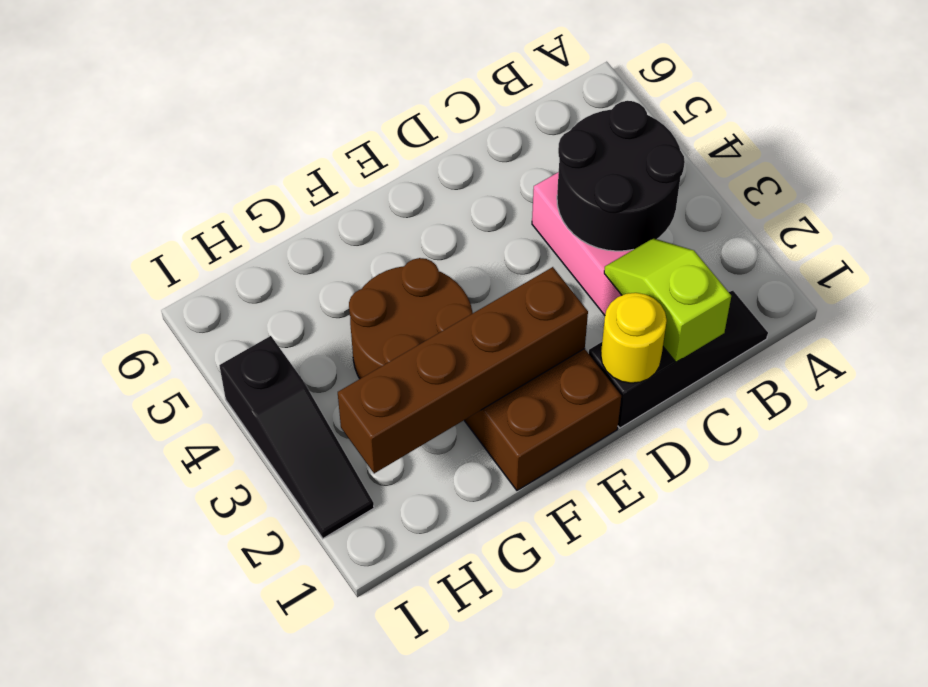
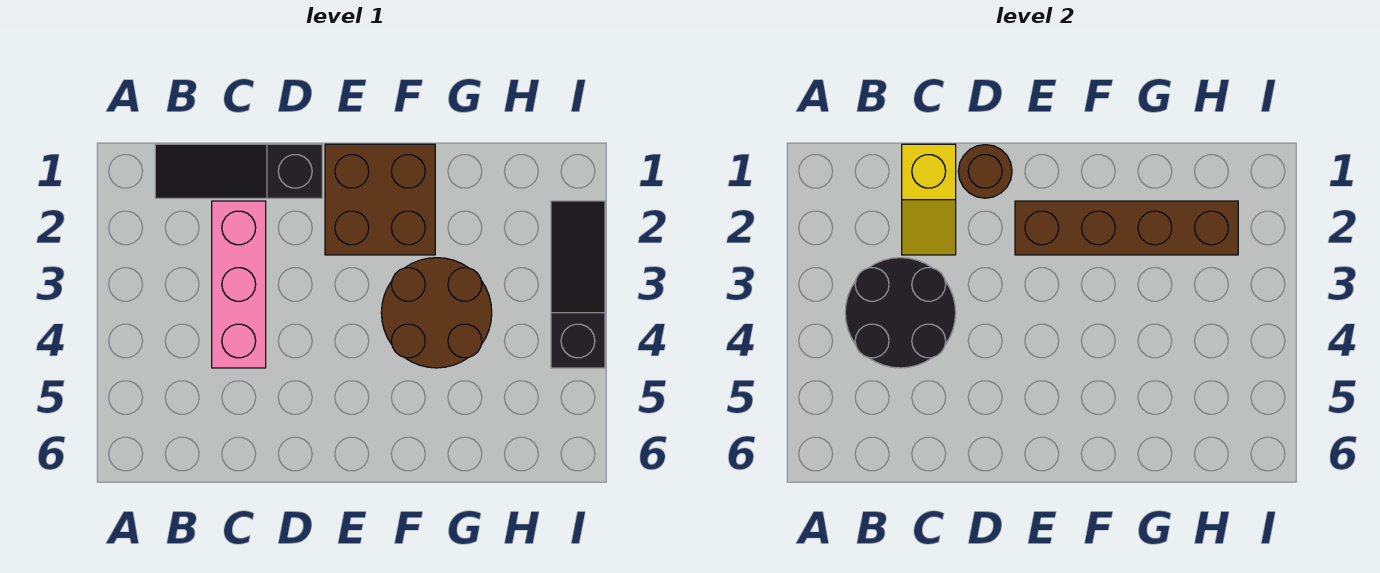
lime slope C1:C2 level 2 top 1 -> yellow slope C1:C2 level 2 top 1
yellow round brick D1 level 2 -> brown round brick D1 level 2

